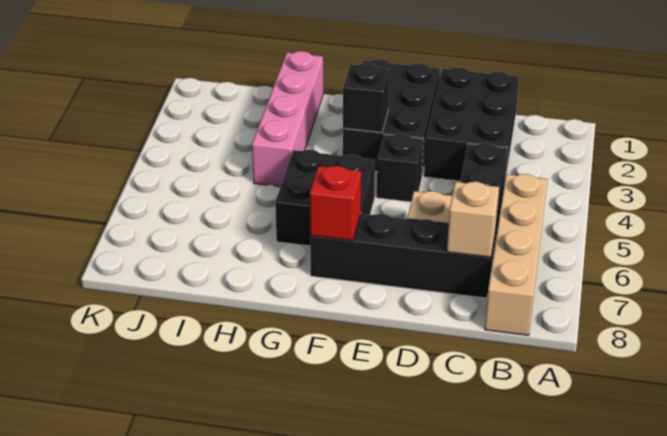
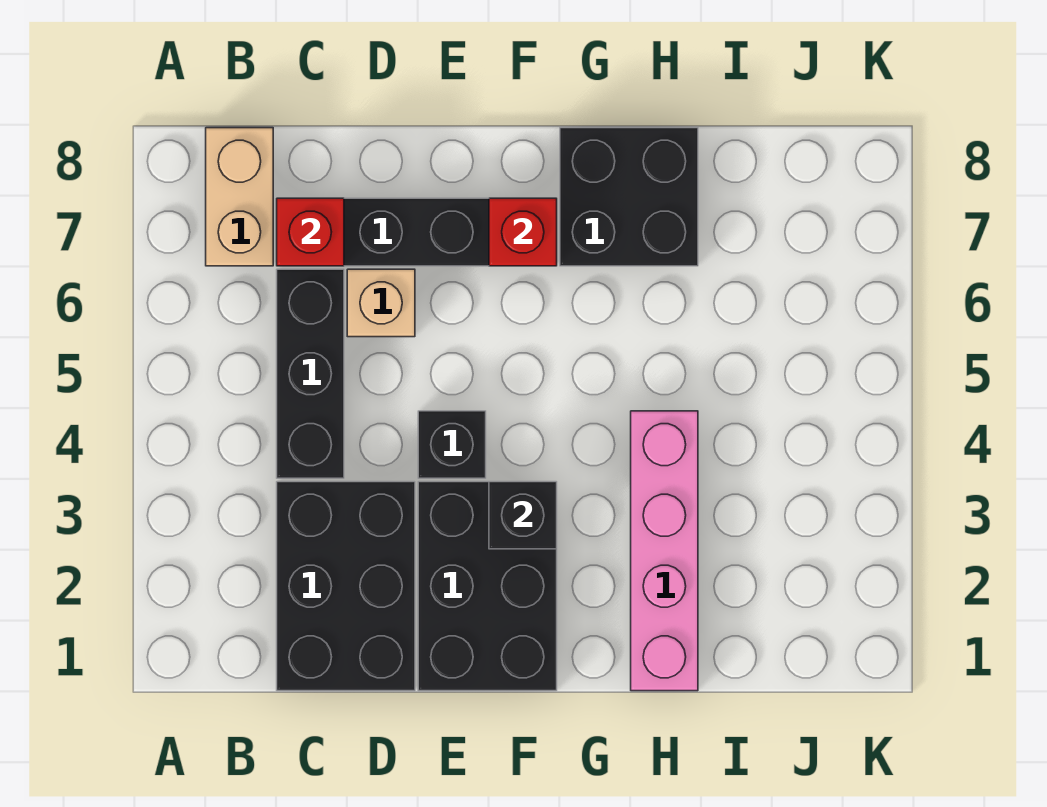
tan brick B5:B8 level 1 -> tan brick B7:B8 level 1
tan brick C7 level 2 -> red brick C7 level 2
black brick F5:G6 level 1 -> black brick G7:H8 level 1

